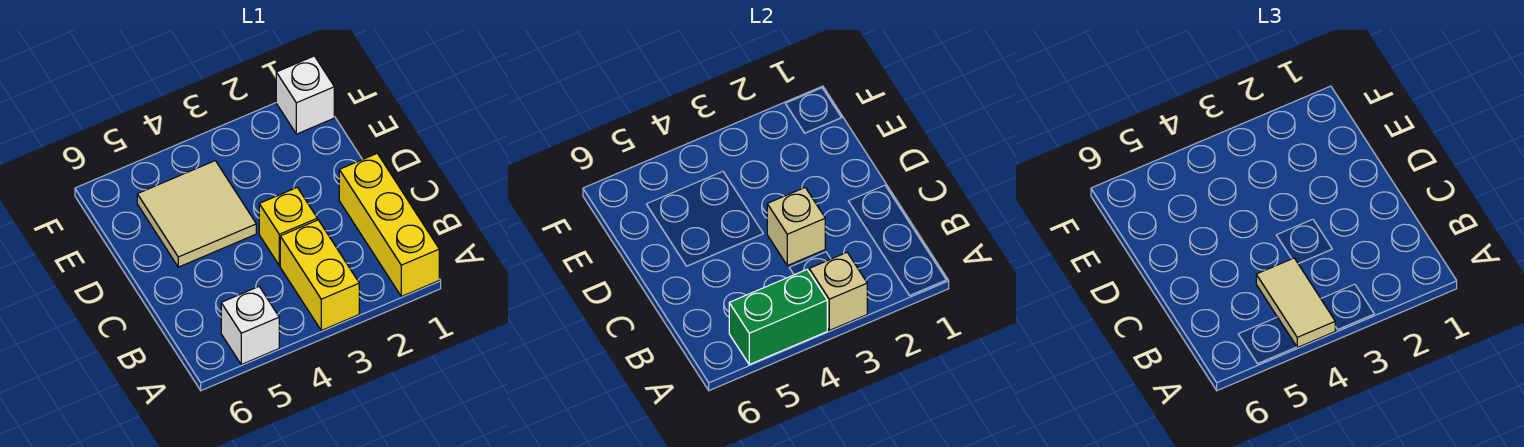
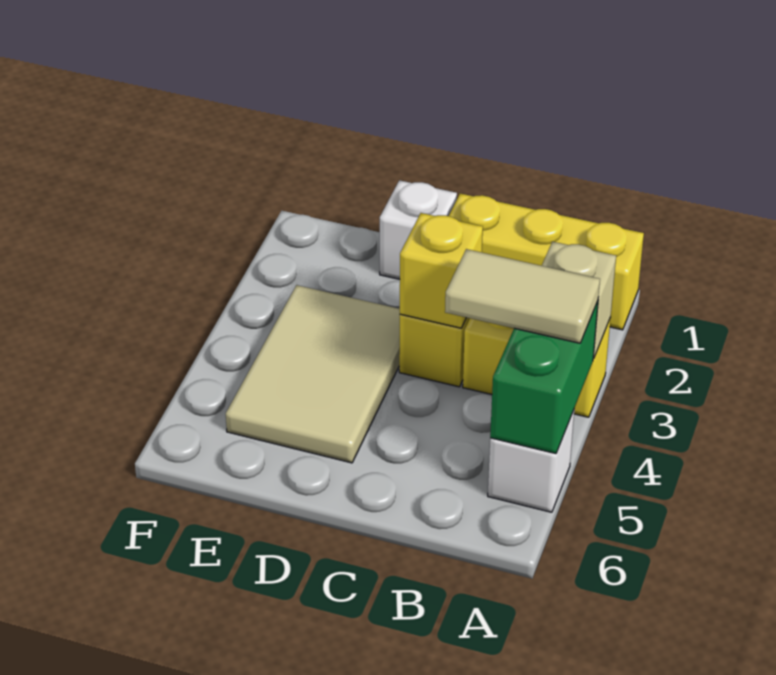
tan brick C3 level 2 -> yellow brick C3 level 2
tan tile D4:E5 level 1 -> tan tile D3:E5 level 1
white brick F1 level 1 -> white brick D1 level 1

